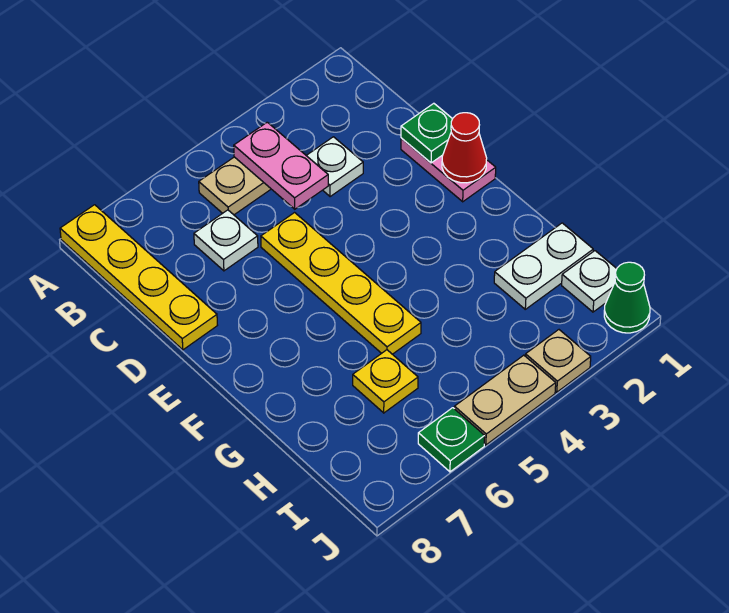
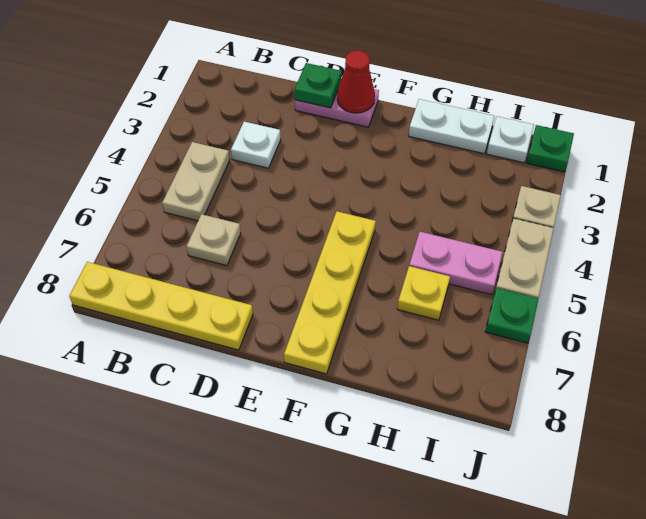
pink plate B4:C4 level 2 -> pink plate H5:I5 level 1
white plate C6 level 1 -> tan plate C6 level 1
yellow plate D5:G5 level 1 -> yellow plate F5:F8 level 1
white plate H1:H2 level 1 -> white plate G1:H1 level 1
green cone J1 level 1 -> green plate J1 level 1

